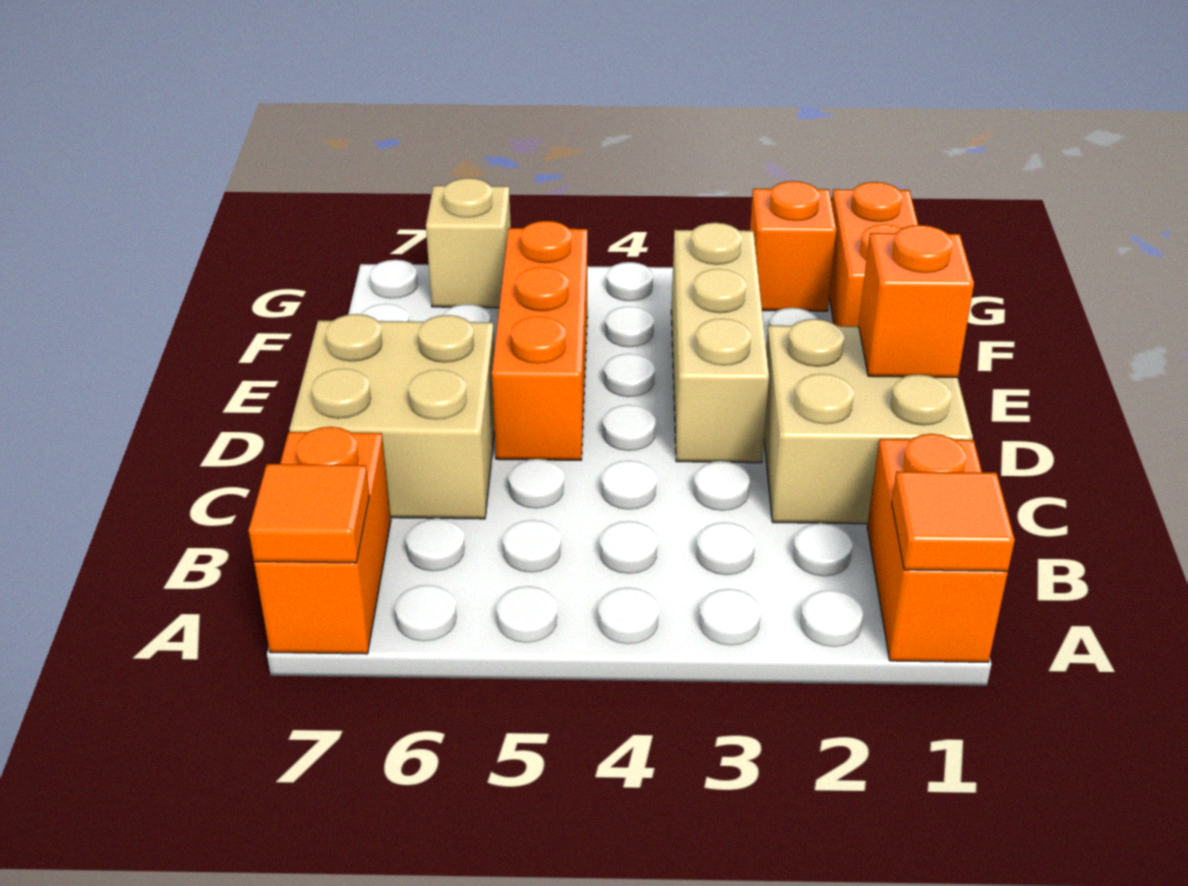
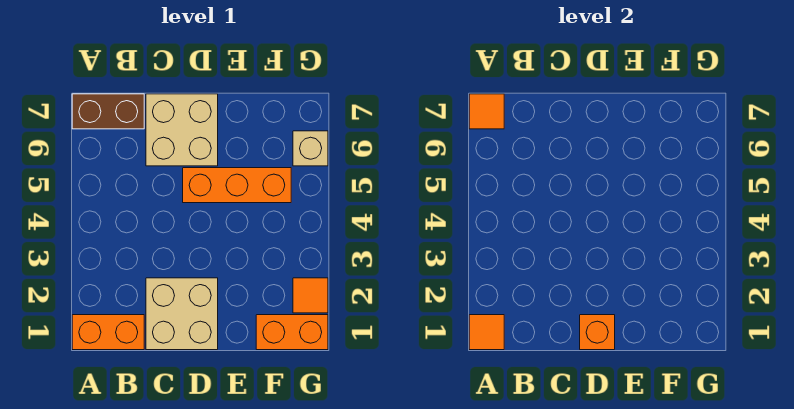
orange brick A7:B7 level 1 -> brown brick A7:B7 level 1
tan brick D3:F3 level 1 -> none
orange brick G2 level 1 -> orange tile G2 level 1

